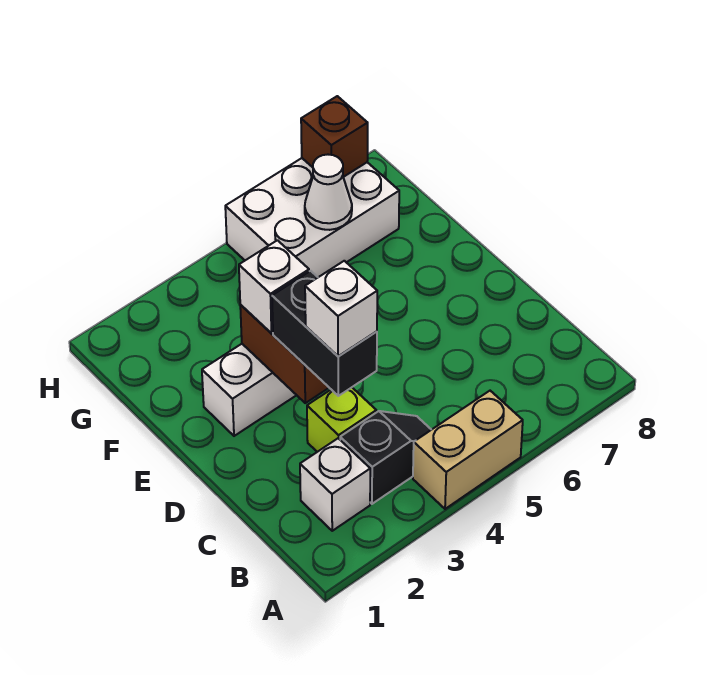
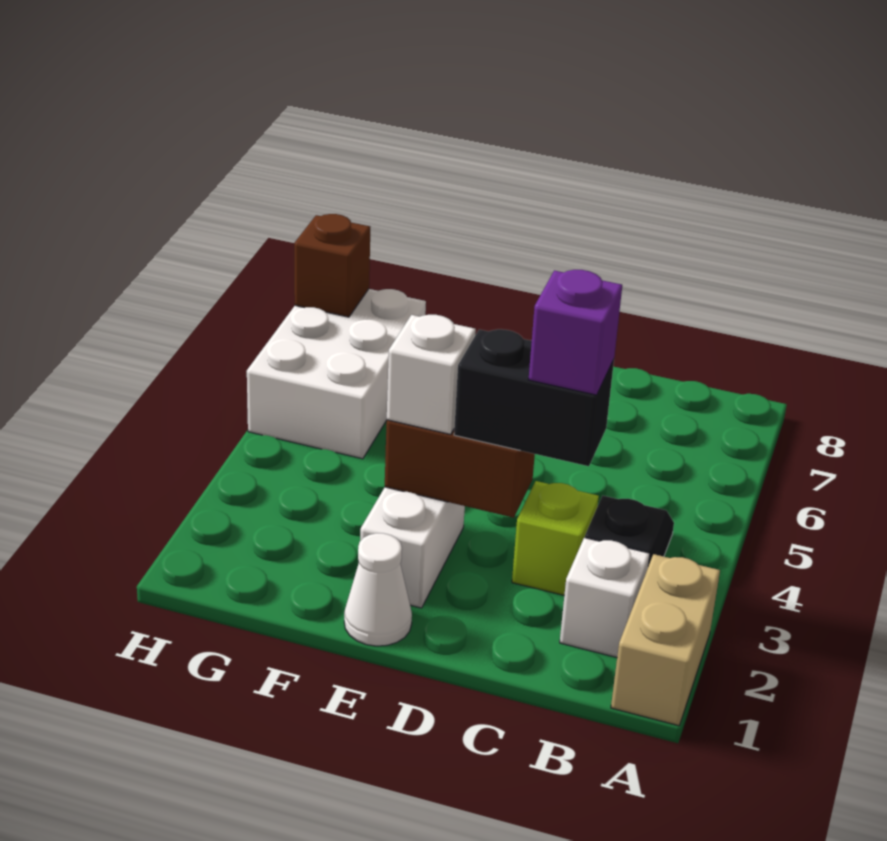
tan brick A4:A5 level 1 -> tan brick A1:A2 level 1
white brick C3 level 4 -> purple brick C3 level 4
white cone G6 level 2 -> white cone E1 level 1

